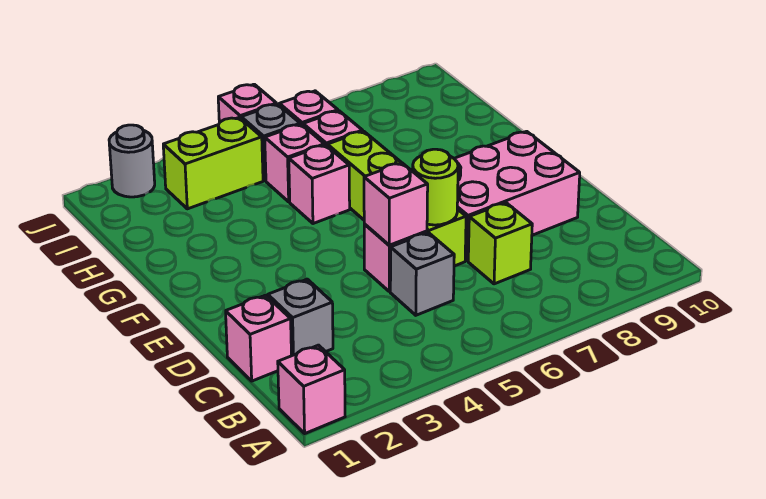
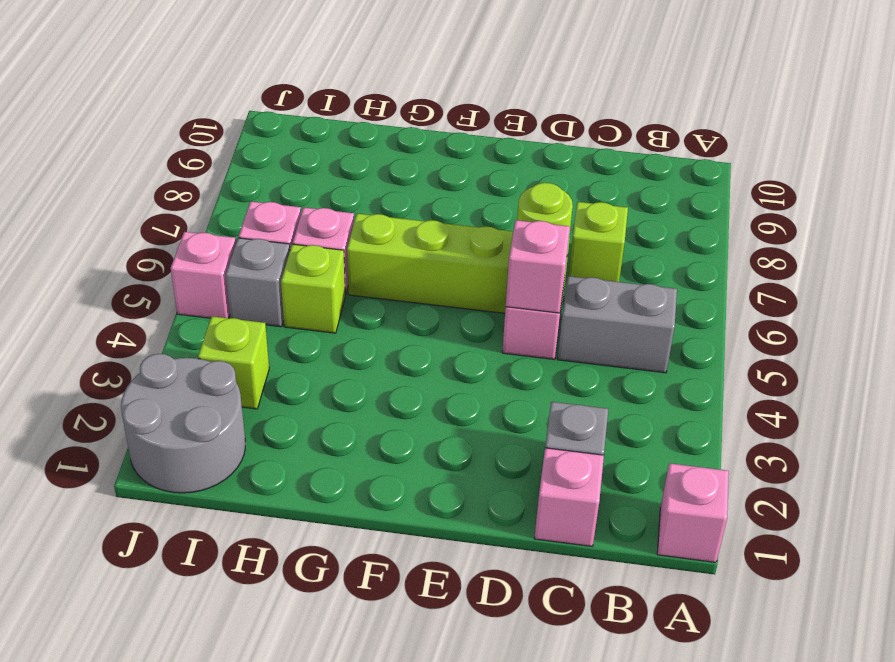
grey brick C5 level 1 -> grey brick B5:C5 level 1
pink brick D7:E9 level 1 -> none
pink brick G5 level 1 -> none
pink brick H5 level 1 -> lime brick H5 level 1
lime brick I3:I4 level 1 -> lime brick I3 level 1
grey round brick J2 level 1 -> grey round brick I1:J2 level 1

